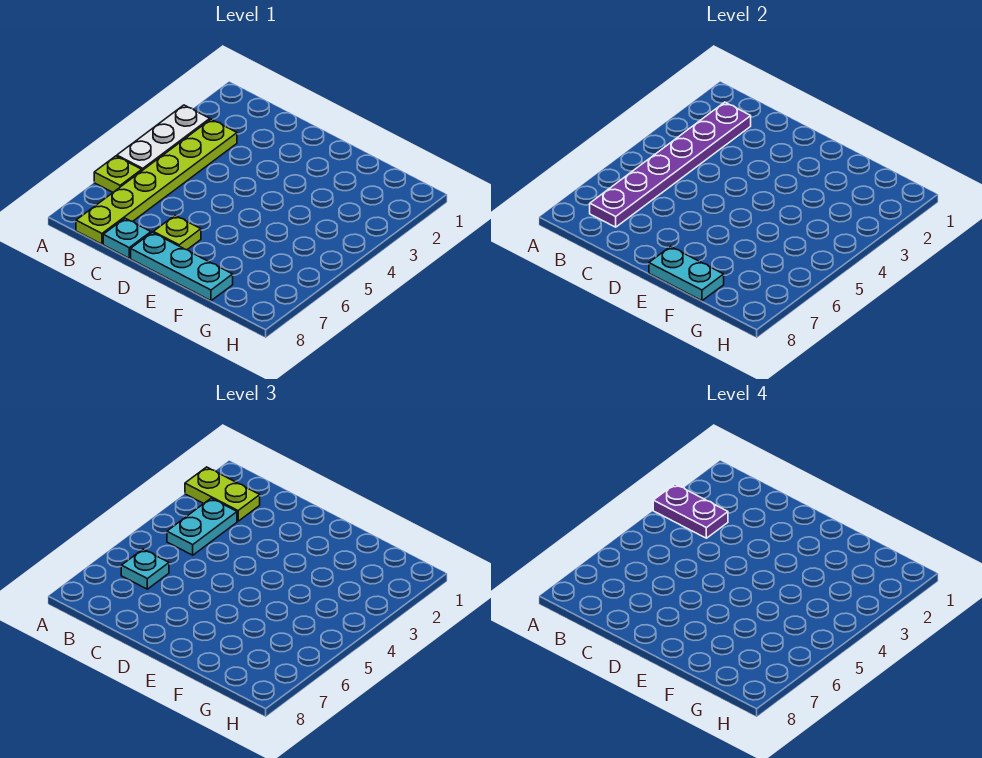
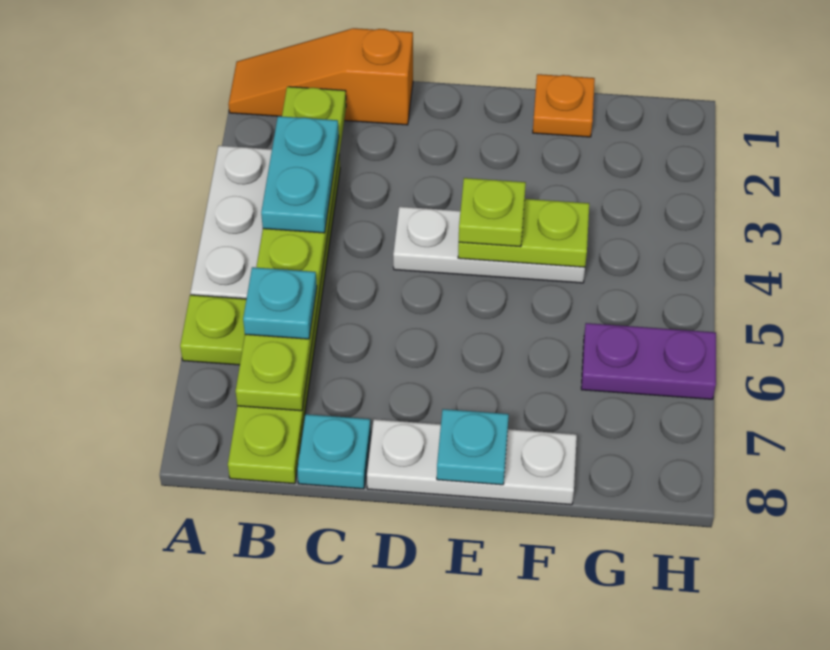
none -> orange slope A1:C1 level 1 top C
lime plate A2:B2 level 3 -> lime plate E4:F4 level 2
purple plate A3:B3 level 4 -> purple plate G6:H6 level 1
purple plate B2:B7 level 2 -> lime plate B2:B7 level 2
none -> white plate D4:F4 level 1
lime plate D7 level 1 -> lime plate E4 level 3
cyan plate D8:F8 level 1 -> white plate D8:F8 level 1
cyan plate E8:F8 level 2 -> cyan plate E8 level 2
none -> orange plate F1 level 1

